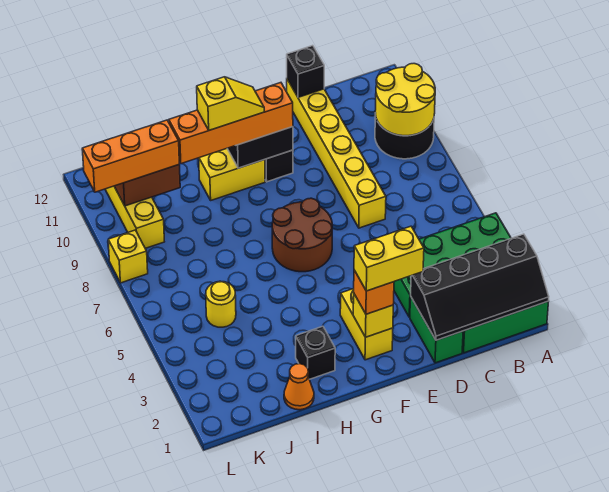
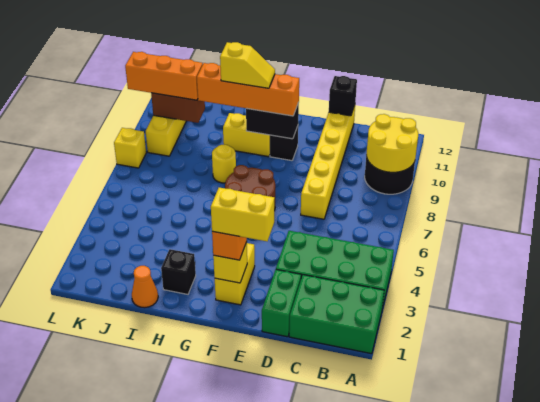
black slope A1:D2 level 2 top 2 -> none
yellow round brick J5 level 1 -> yellow round brick H8 level 1

